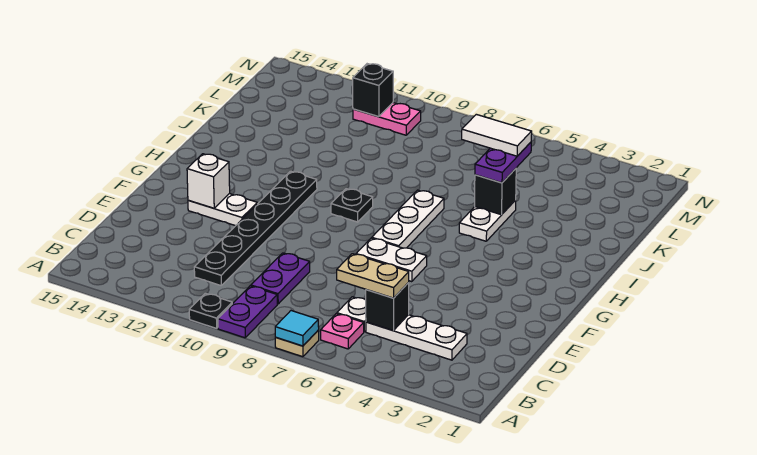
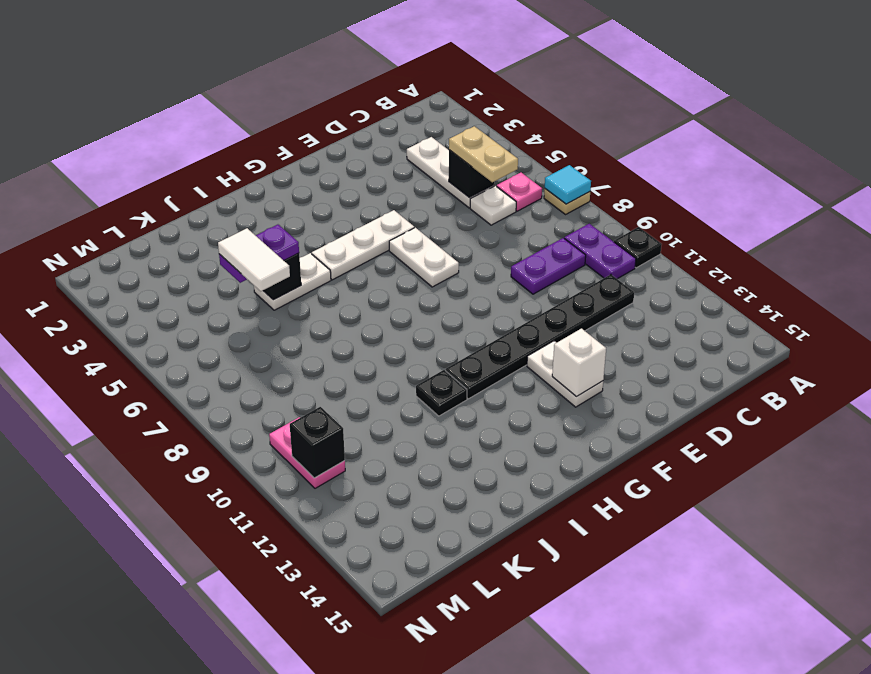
purple plate A9:B9 level 1 -> purple plate B9:B10 level 1
white plate G7:I7 level 1 -> white plate F5:H5 level 1
black plate H9 level 1 -> black plate I11 level 1

